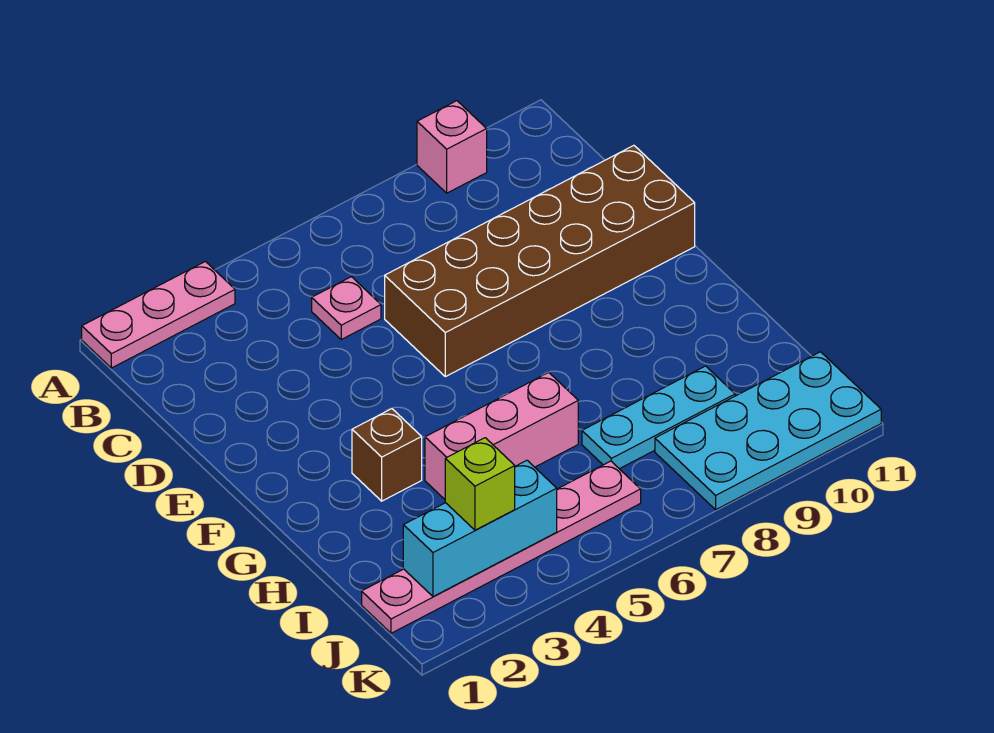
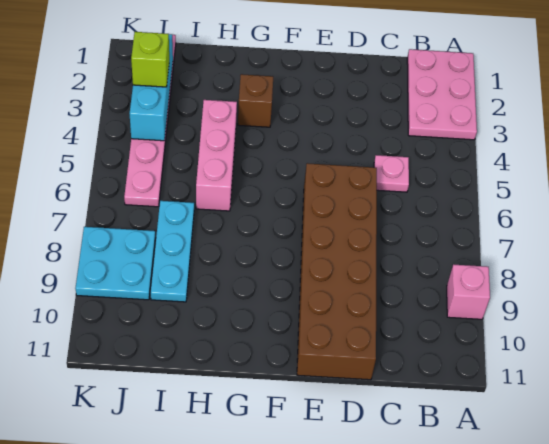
pink plate A1:A3 level 1 -> pink plate A1:B3 level 1
cyan plate J8:K11 level 1 -> cyan plate J8:K9 level 1

